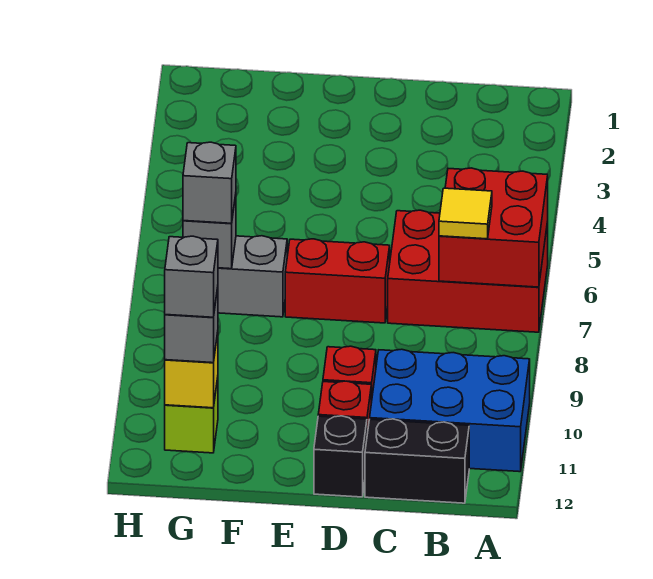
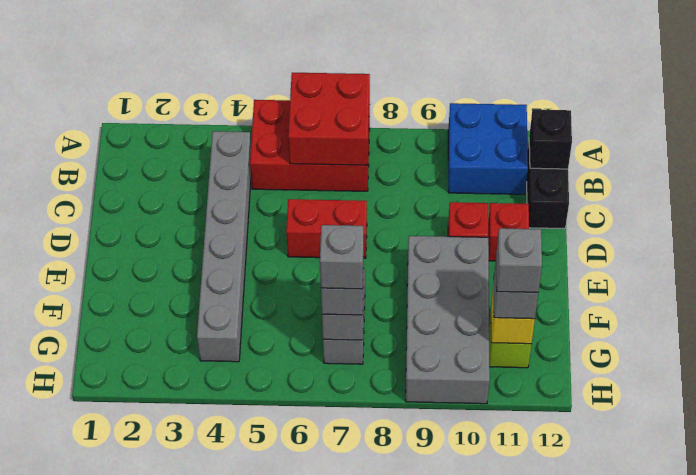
red brick A6:C7 level 1 -> red brick A5:B7 level 1
blue brick A10:C11 level 1 -> blue brick A10:B11 level 1
none -> grey brick B4:G4 level 1
yellow tile B7 level 3 -> none
red brick D7:E7 level 1 -> red brick D6:D7 level 1
black brick D12 level 1 -> black brick B12 level 2
none -> grey brick E9:H10 level 1
none -> grey brick G7 level 4

